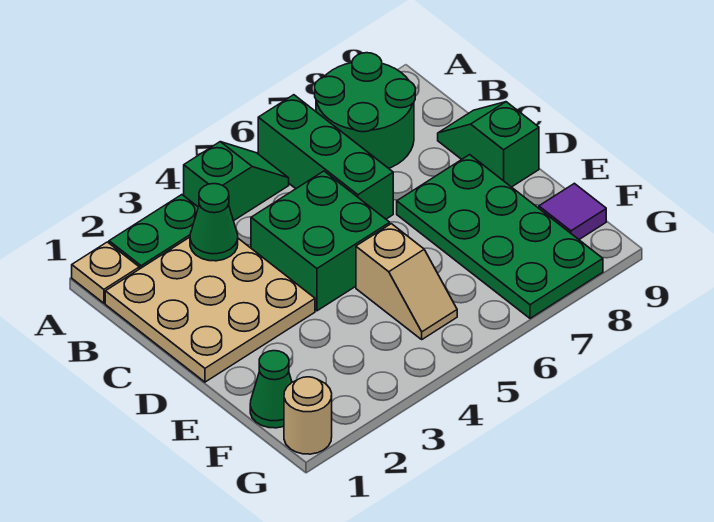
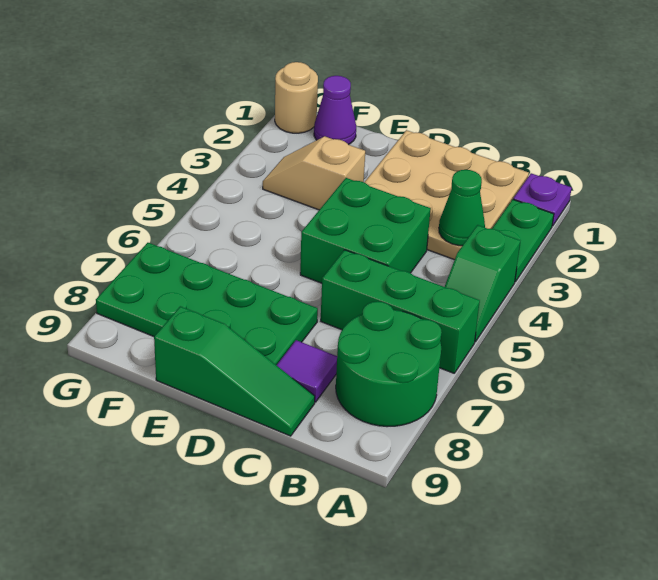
tan plate A1 level 1 -> purple plate A1 level 1
green slope C9:D9 level 1 top D -> green slope C9:E9 level 1 top E
tan slope E5:F5 level 1 top E -> tan slope E3:F3 level 1 top E
green cone F1 level 1 -> purple cone F1 level 1
purple tile F9 level 1 -> purple tile C8 level 1

